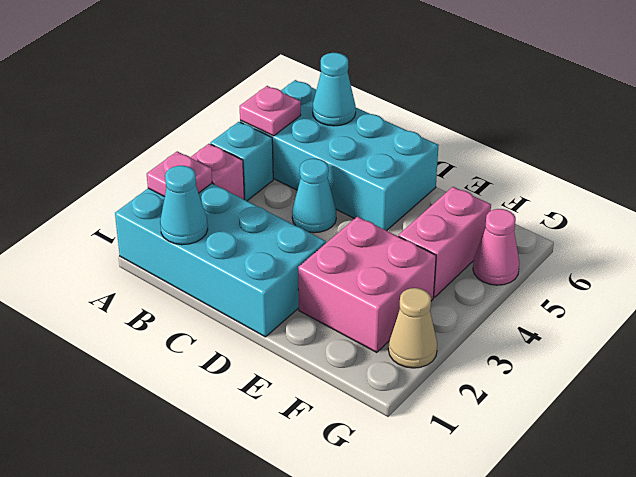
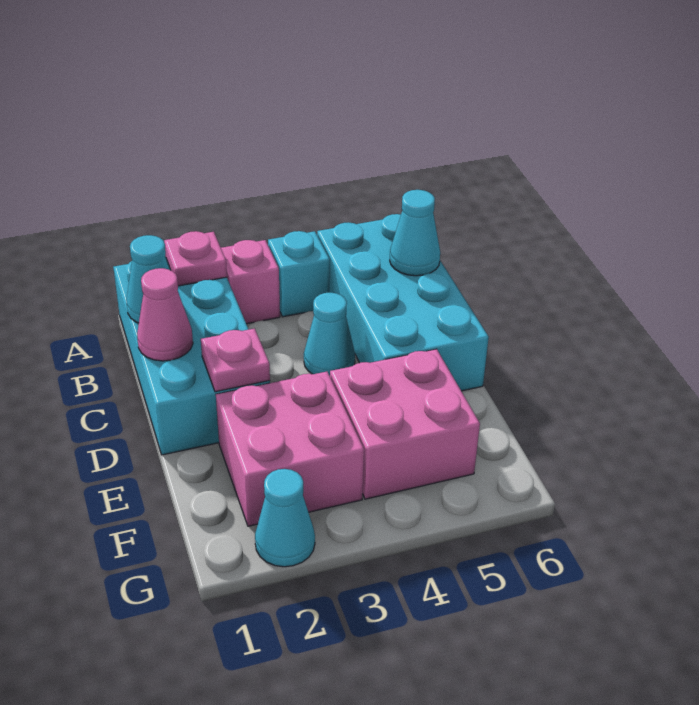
pink plate A5 level 2 -> pink plate D2 level 2
pink brick F4:F5 level 1 -> pink brick E4:F5 level 1
tan cone G2 level 1 -> cyan cone G2 level 1
pink cone G5 level 1 -> pink cone C1 level 2

